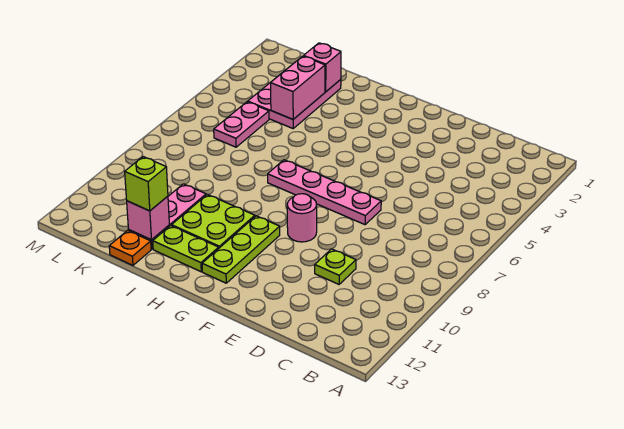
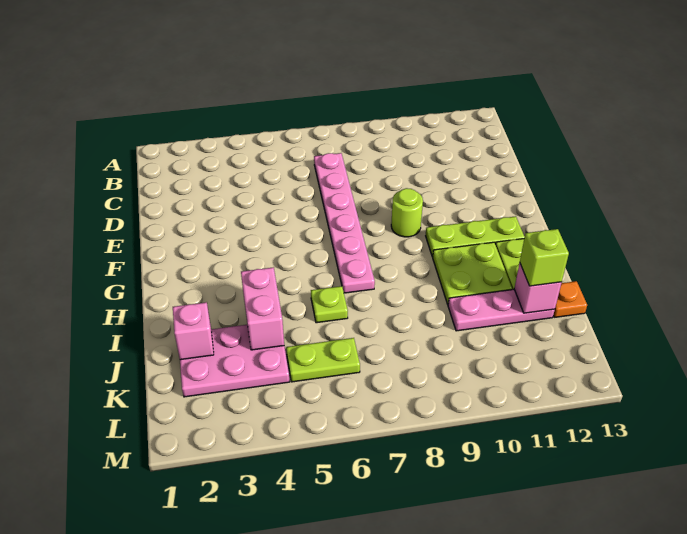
lime plate D10 level 1 -> lime plate I6 level 1
pink plate E7:H7 level 1 -> pink plate C7:H7 level 1
pink round brick F9 level 1 -> lime round brick F9 level 1
pink brick J3:J4 level 2 -> pink brick I4:J4 level 2
pink plate K5:K6 level 1 -> lime plate K5:K6 level 1

